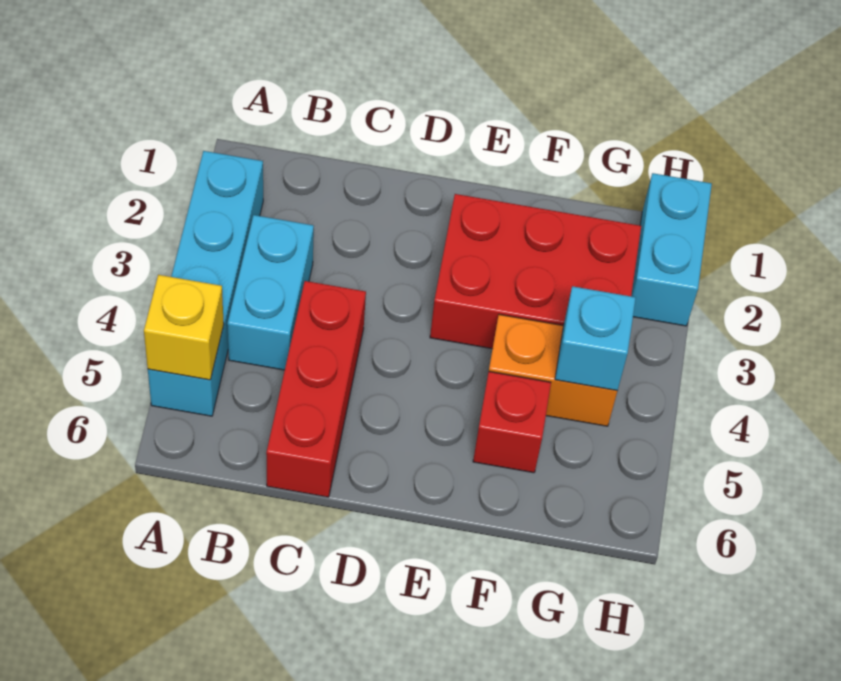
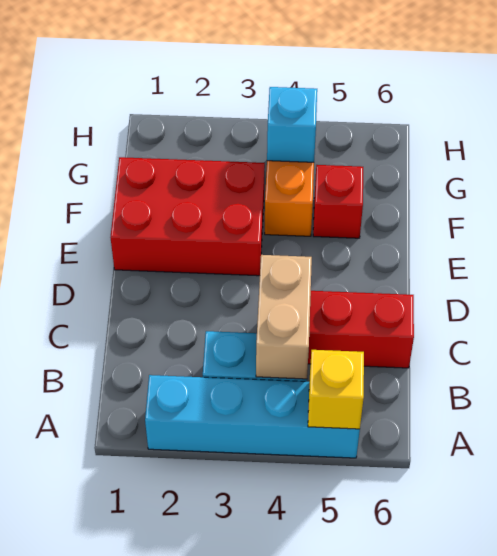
none -> tan brick B4:C4 level 2
red brick E2:G3 level 1 -> red brick E1:F3 level 1
cyan brick H1:H2 level 1 -> none

